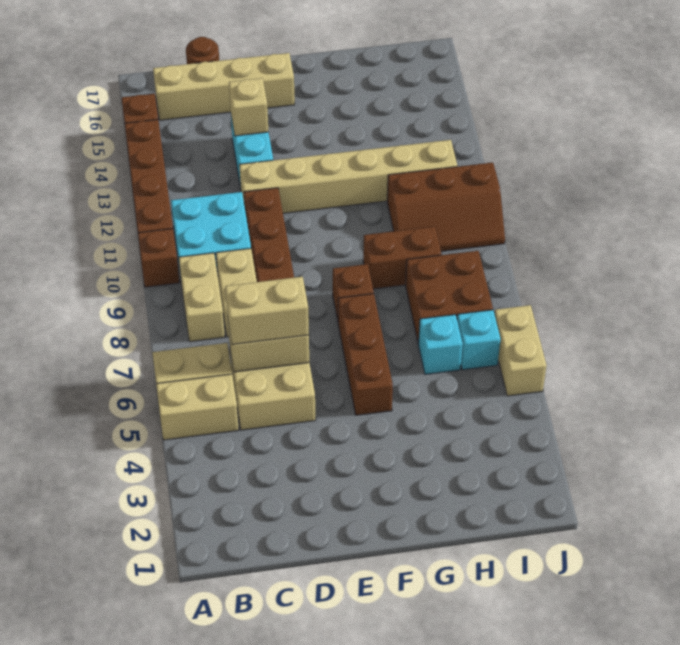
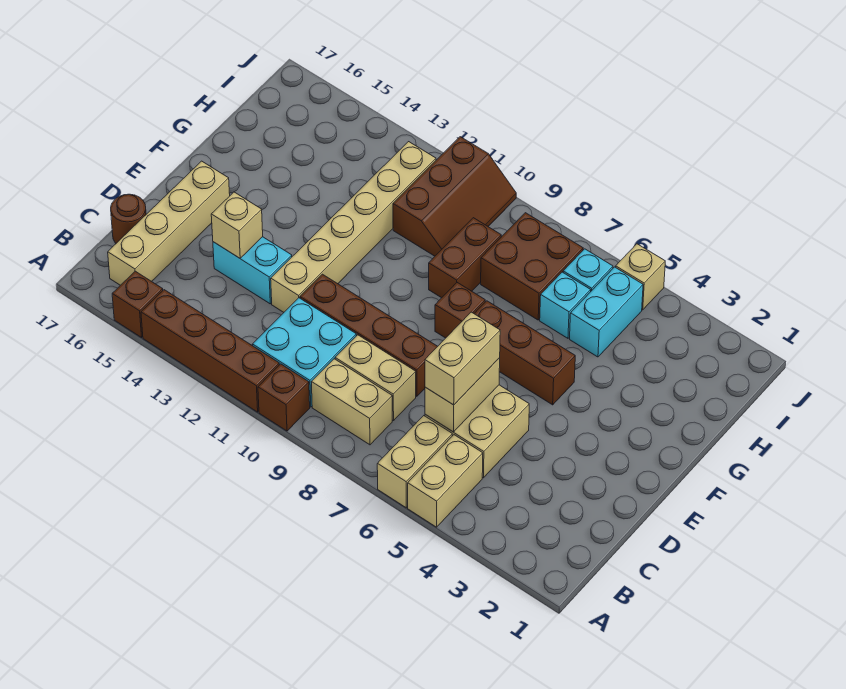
none -> cyan brick H5:I5 level 1
tan brick J5:J6 level 1 -> tan brick J5 level 1

